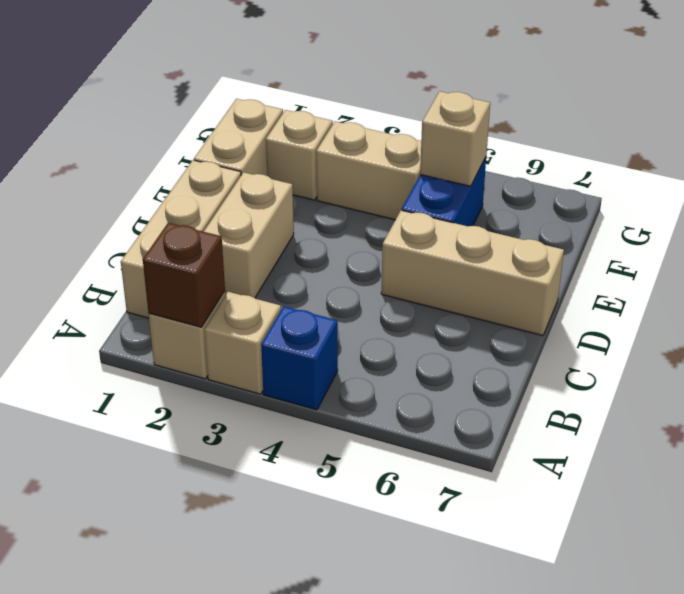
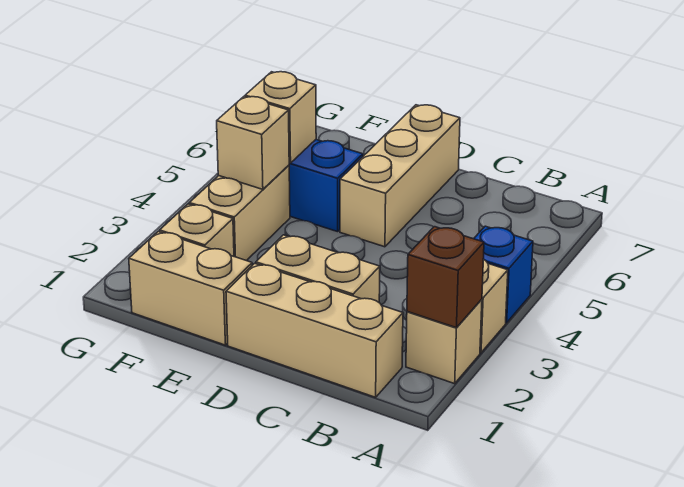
none -> tan brick F4 level 2

